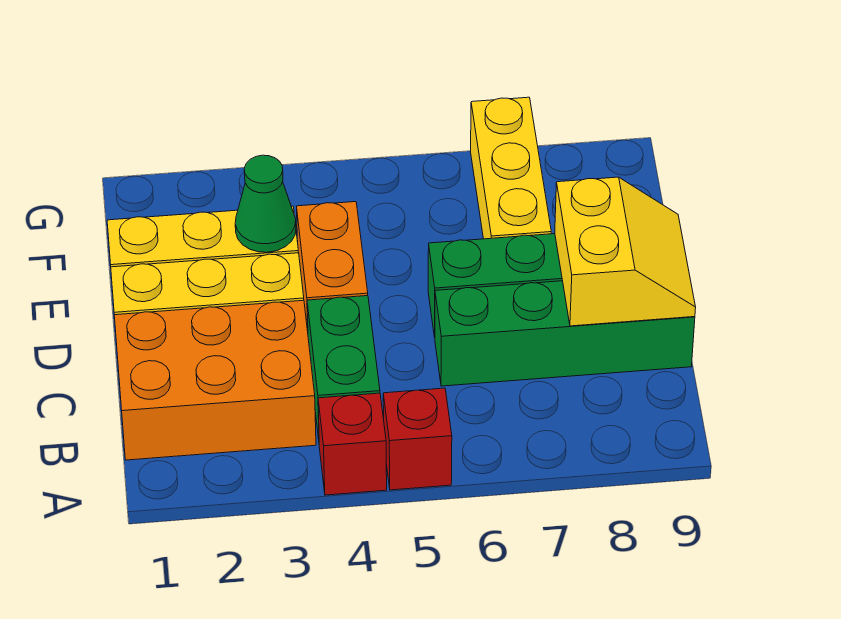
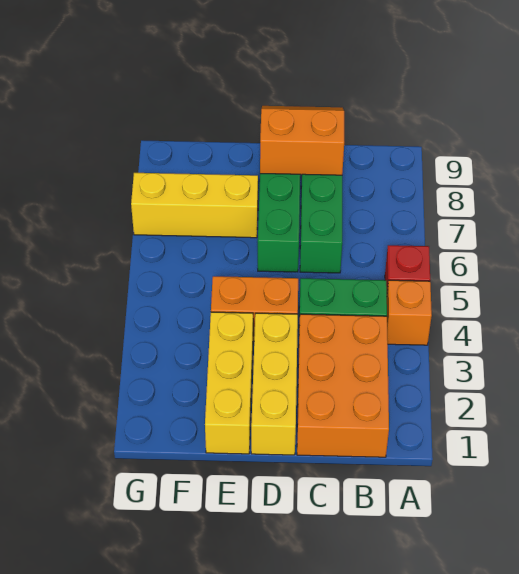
red brick A4 level 1 -> orange brick A4 level 1
yellow slope C8:D9 level 2 top 8 -> orange slope C8:D9 level 2 top 8
green cone E3 level 2 -> none

